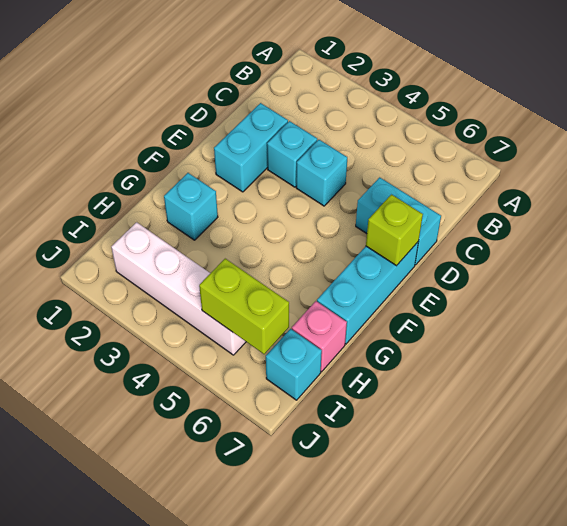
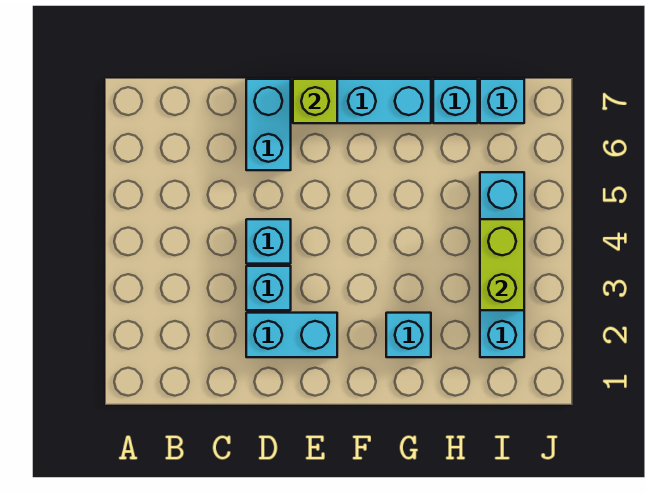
pink brick H7 level 1 -> cyan brick H7 level 1
white brick I2:I5 level 1 -> cyan brick I2:I5 level 1
lime brick I5:I6 level 2 -> lime brick I3:I4 level 2

